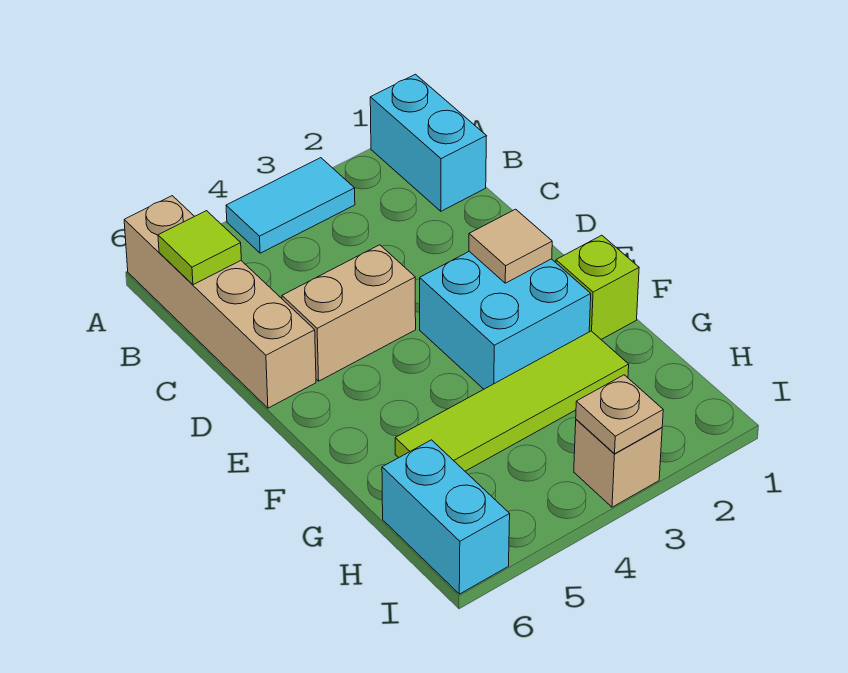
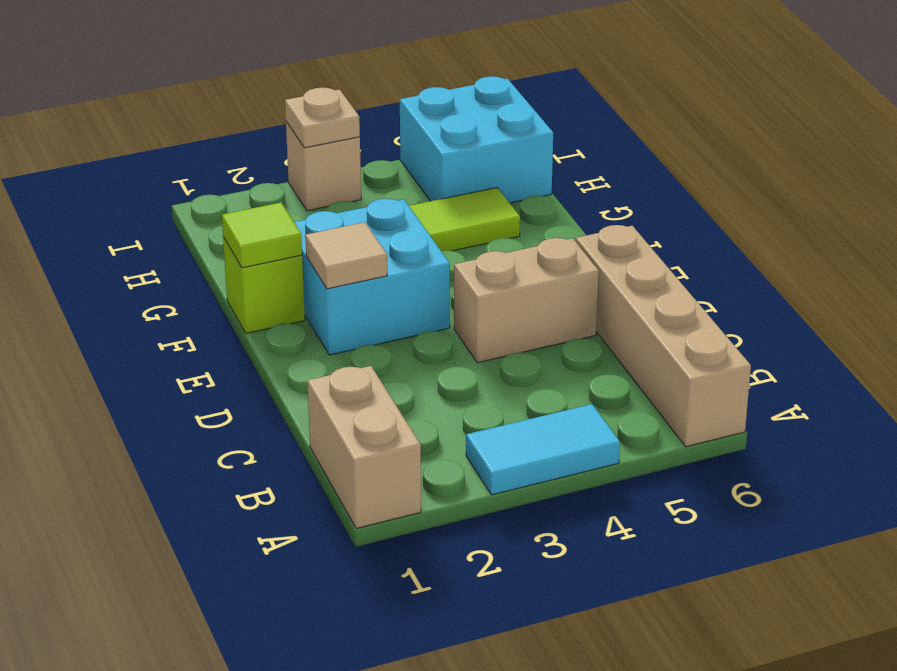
cyan brick A1:B1 level 1 -> tan brick A1:B1 level 1
lime tile B6 level 2 -> lime tile F1 level 2
cyan brick H6:I6 level 1 -> cyan brick H5:I6 level 1

